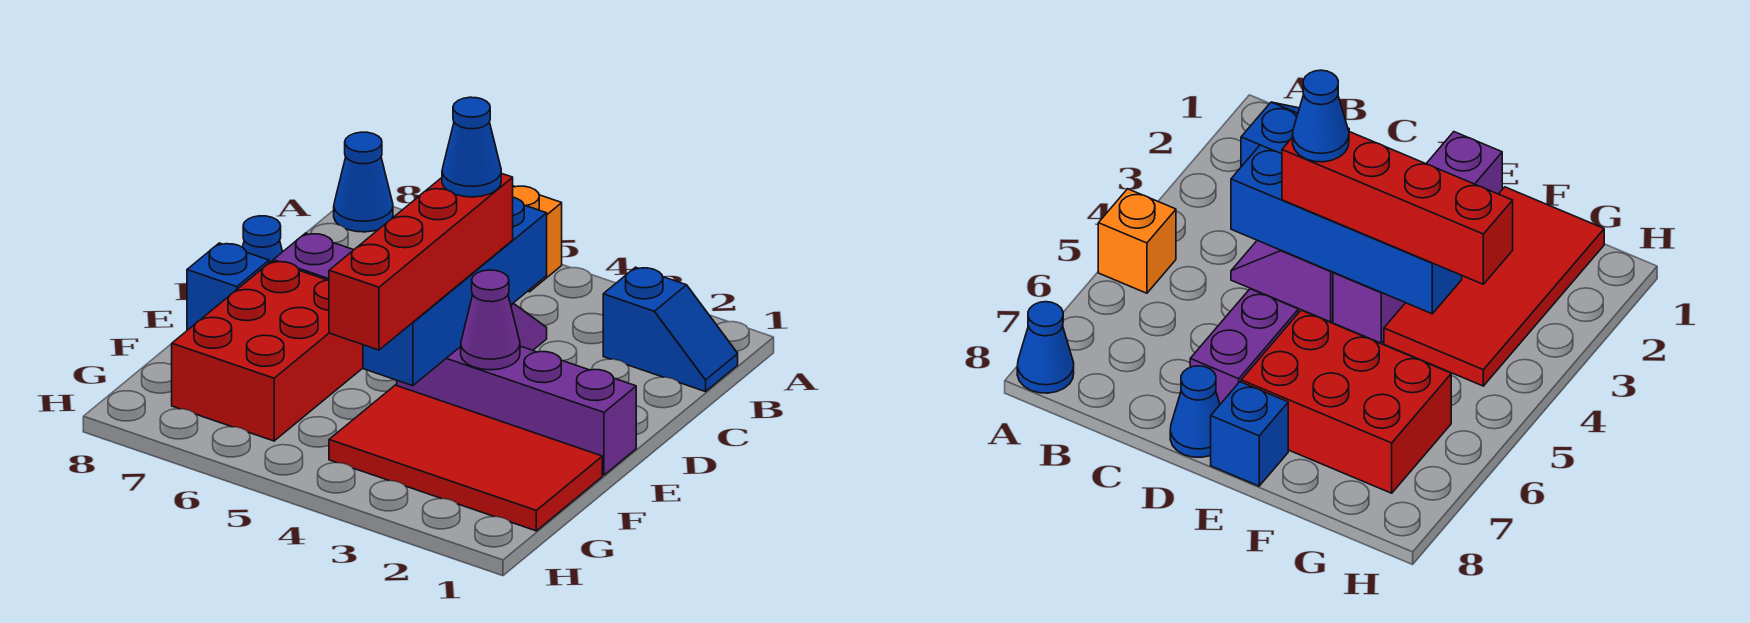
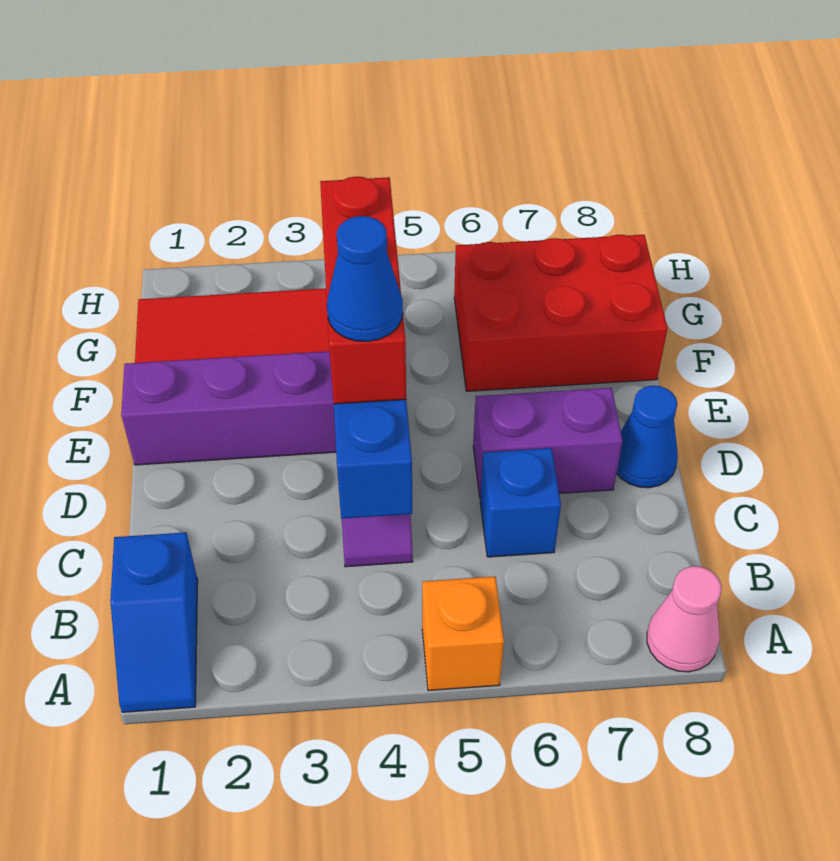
blue cone A8 level 1 -> pink cone A8 level 1
blue slope B1:B2 level 1 top 2 -> blue slope A1:B1 level 1 top B
red brick D4:G4 level 3 -> red brick D4:F4 level 3
purple cone E3 level 2 -> none
red brick E6:G7 level 1 -> red brick F6:G8 level 1
blue brick E8 level 1 -> blue brick C6 level 1

